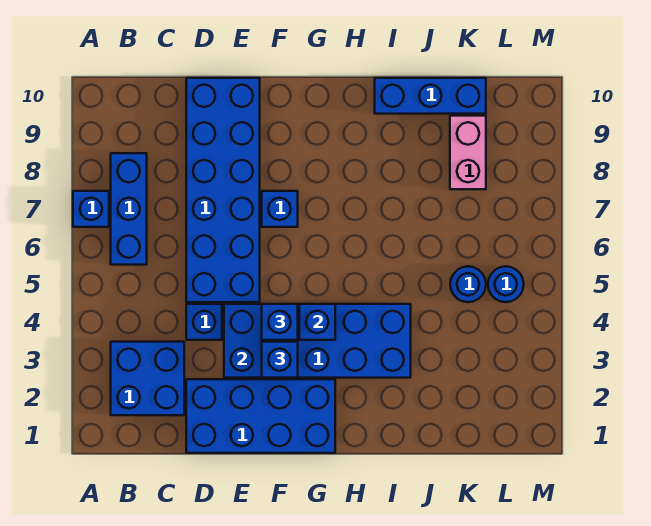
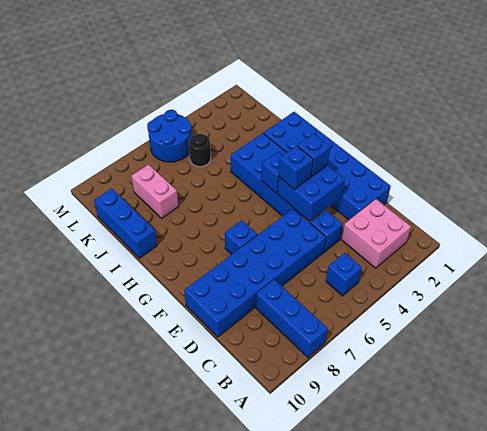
blue brick A7 level 1 -> blue brick B5 level 1
blue brick B2:C3 level 1 -> pink brick B2:C3 level 1
blue brick B6:B8 level 1 -> blue brick A8:C8 level 1
blue brick D1:G2 level 1 -> blue brick D1:I2 level 1
blue round brick K5 level 1 -> black round brick K5 level 1
pink brick K8:K9 level 1 -> pink brick J8:K8 level 1
blue round brick L5 level 1 -> blue round brick L5:M6 level 1

